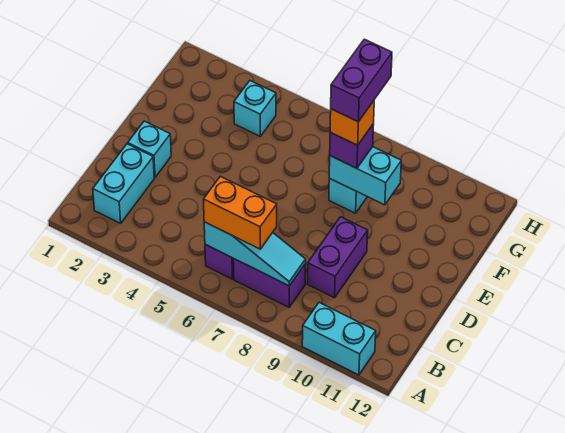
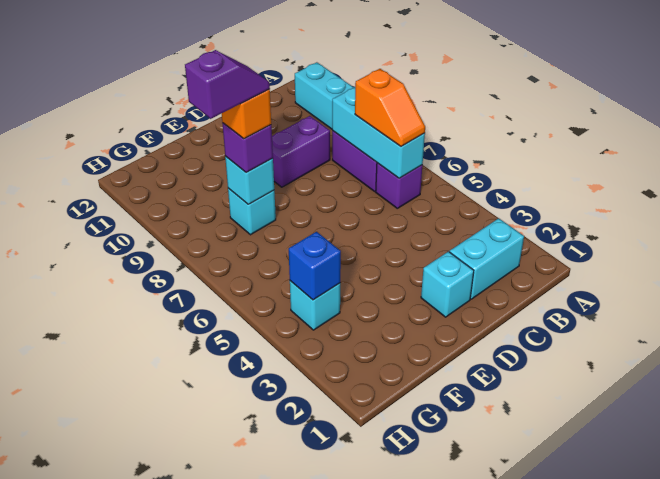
cyan slope B6:B8 level 2 top 6 -> cyan brick B6:B8 level 2
orange brick B6:B7 level 3 -> orange slope B6:B7 level 3 top 7
cyan brick F8:F9 level 2 -> cyan brick F8 level 2
purple brick F8:G8 level 5 -> purple slope F8:G8 level 5 top G
none -> blue brick G4 level 2

